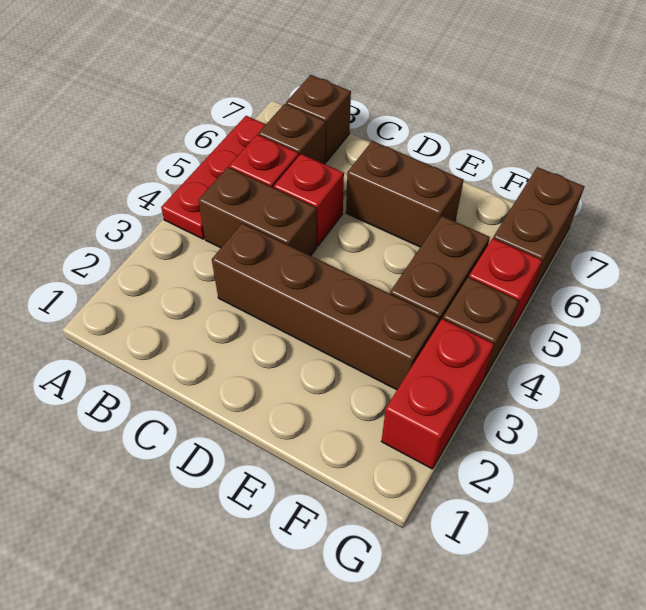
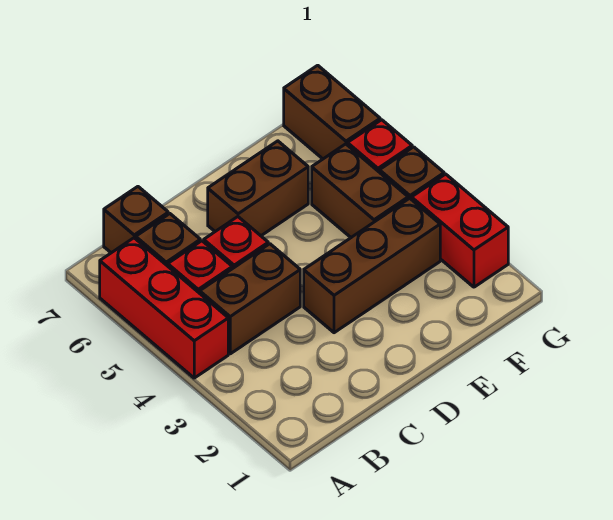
red plate A4:A6 level 1 -> red brick A4:A6 level 1
brown brick C3:F3 level 1 -> brown brick D3:F3 level 1

